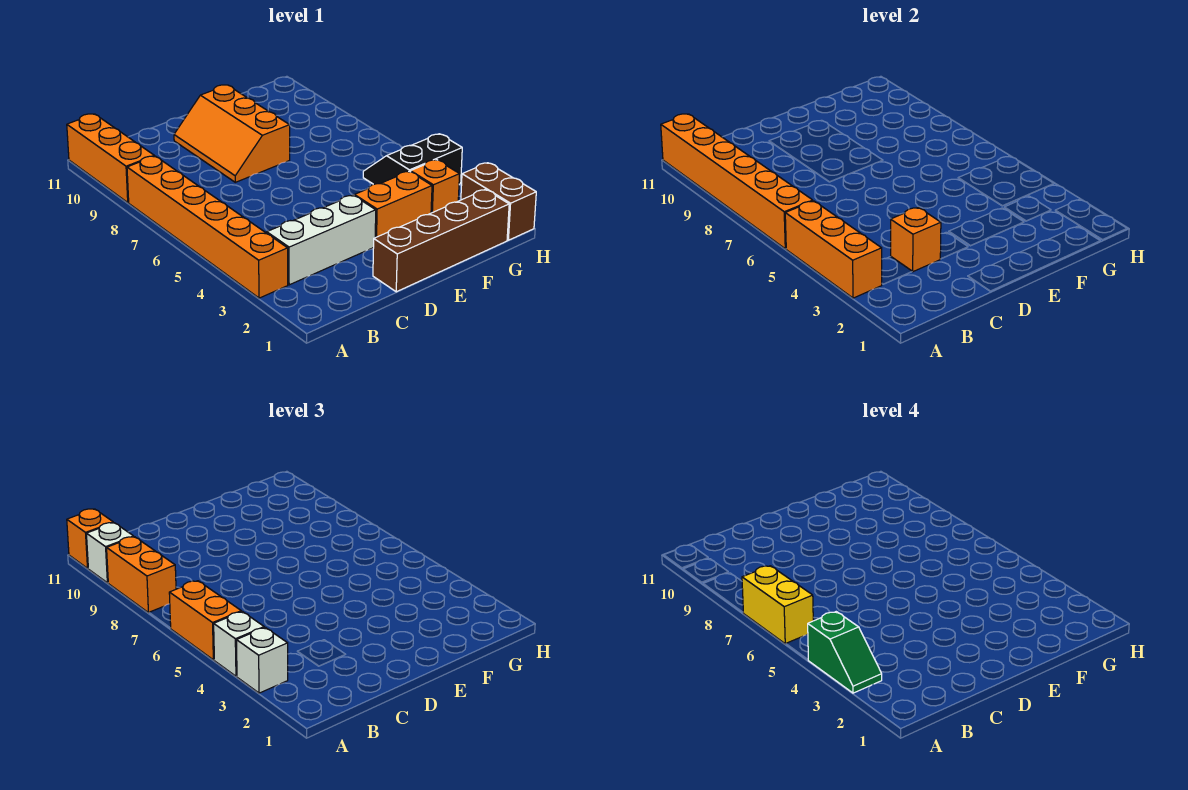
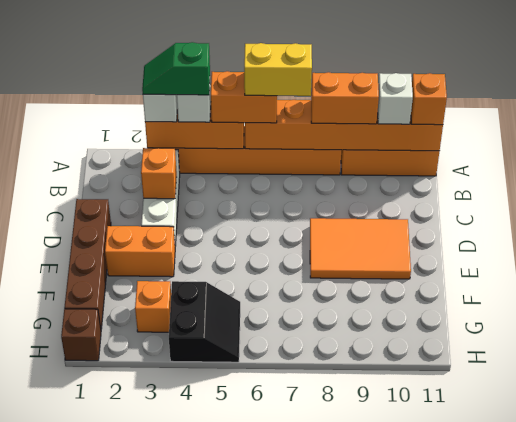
orange slope D8:E10 level 1 top E -> orange tile D8:E10 level 1
orange brick E3:F3 level 1 -> orange brick E2:E3 level 1
brown brick H1:H2 level 1 -> brown brick H1 level 1

